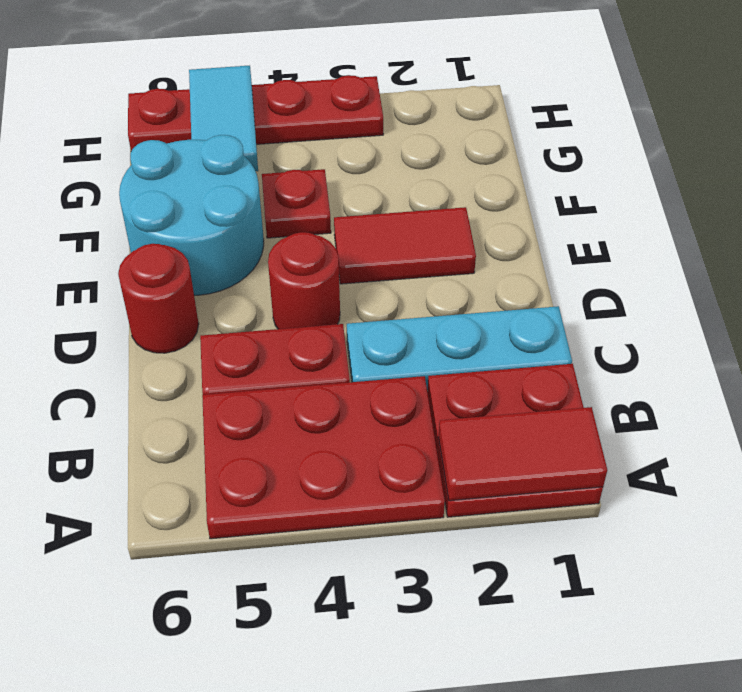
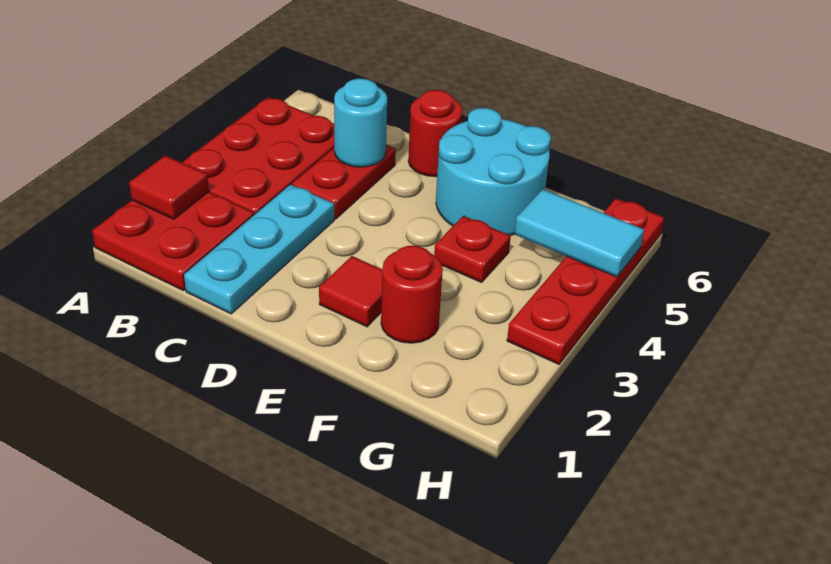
red tile A1:A2 level 2 -> red tile A2 level 2
none -> cyan round brick C5 level 2
red round brick D4 level 1 -> red round brick F2 level 1
red tile E2:E3 level 1 -> red tile E2 level 1

